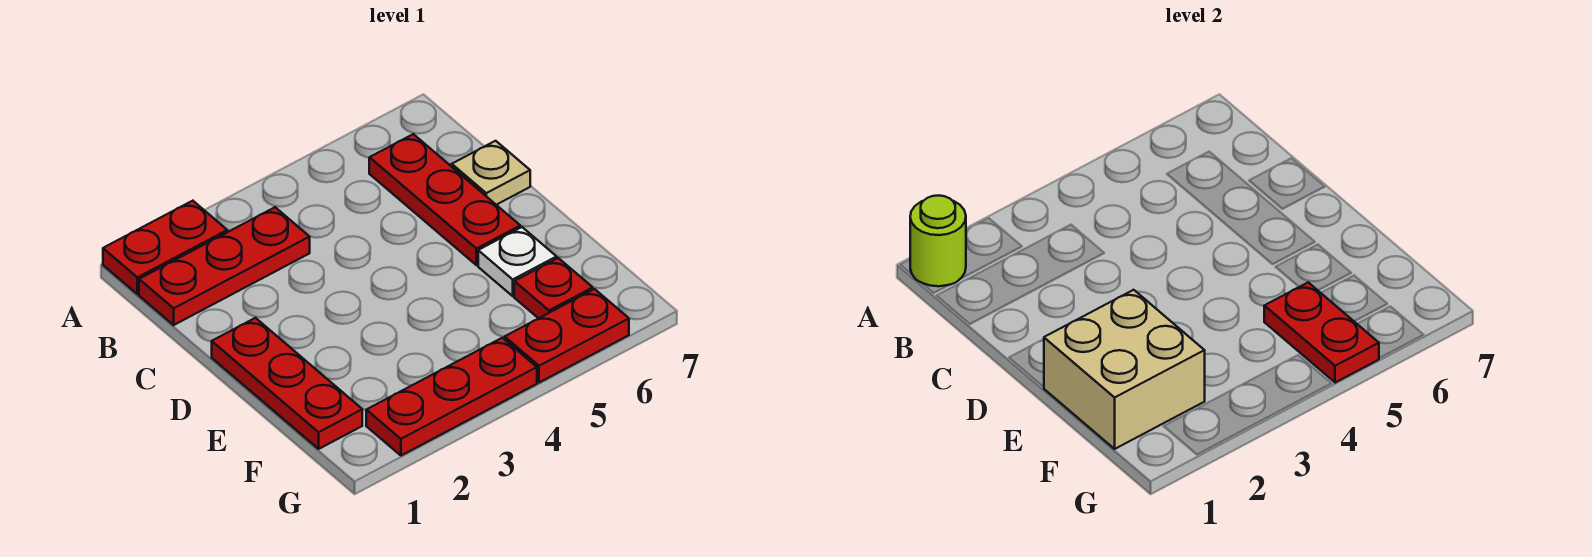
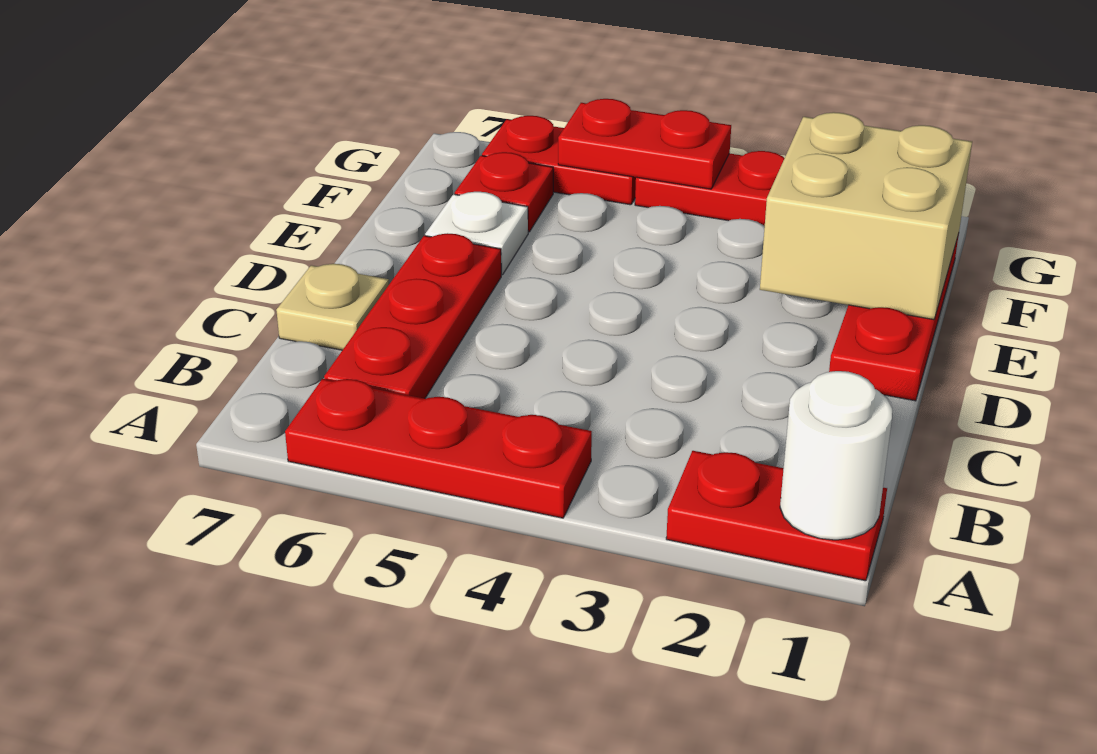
lime round brick A1 level 2 -> white round brick A1 level 2
red plate B1:B3 level 1 -> red plate A4:A6 level 1
red plate F5:G5 level 2 -> red plate G4:G5 level 2

